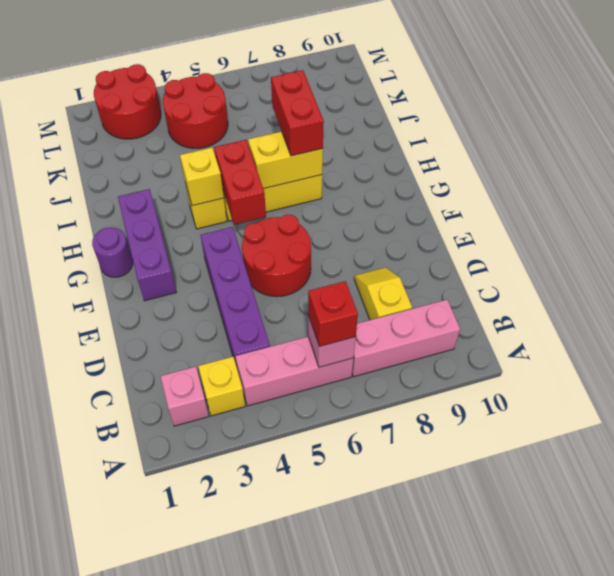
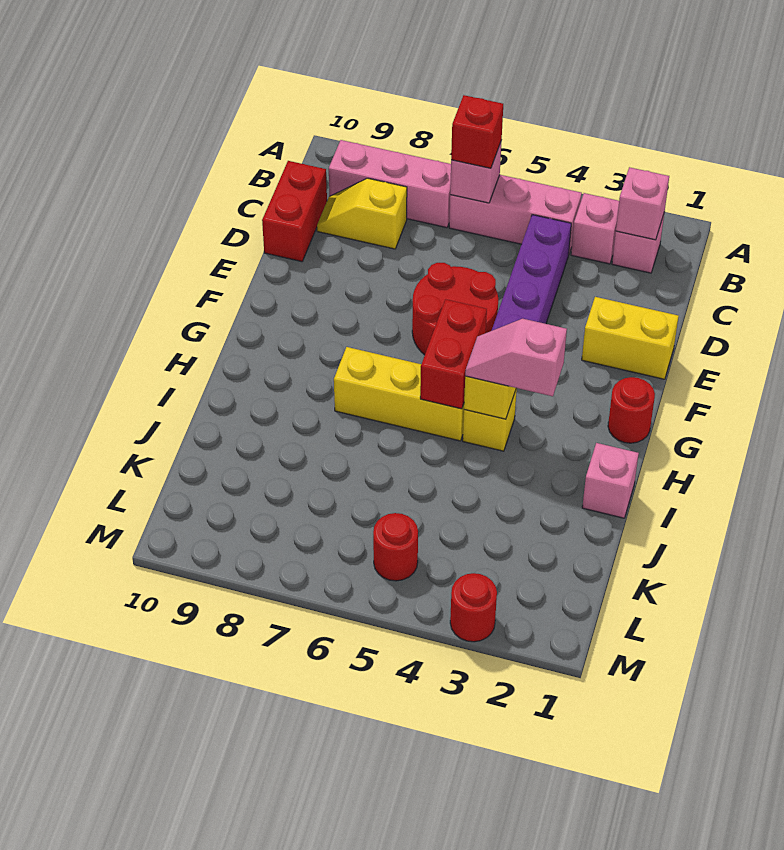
none -> pink brick B2 level 2
yellow brick B3 level 1 -> pink brick B3 level 1
yellow slope C8:D8 level 1 top C -> yellow slope C8:C9 level 1 top 8
purple brick F2:H2 level 1 -> none
purple round brick G1 level 1 -> red round brick G1 level 1
none -> pink slope H3:H4 level 3 top 3
yellow brick H6:H7 level 2 -> yellow brick E1:E2 level 1
red brick H7:I7 level 3 -> red brick C10:D10 level 1
none -> pink brick I1 level 1
red round brick K4:L5 level 1 -> red round brick L5 level 1
red round brick L2:M3 level 1 -> red round brick M3 level 1

